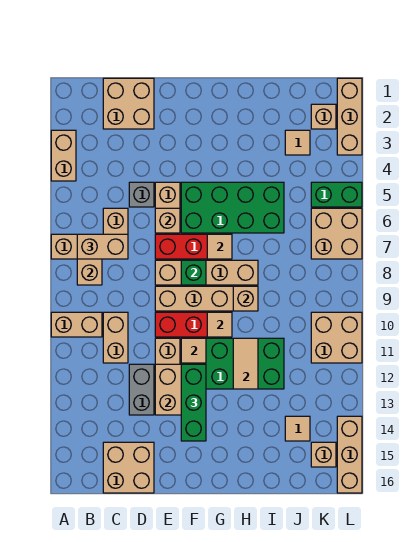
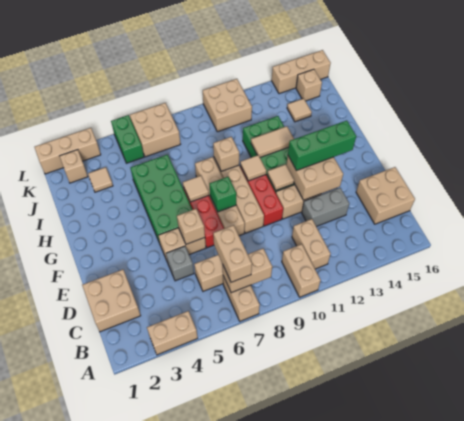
tan brick C10:C11 level 1 -> tan brick B11:C11 level 1

